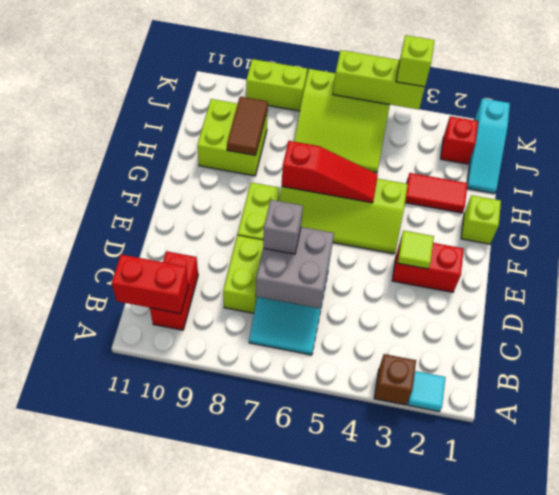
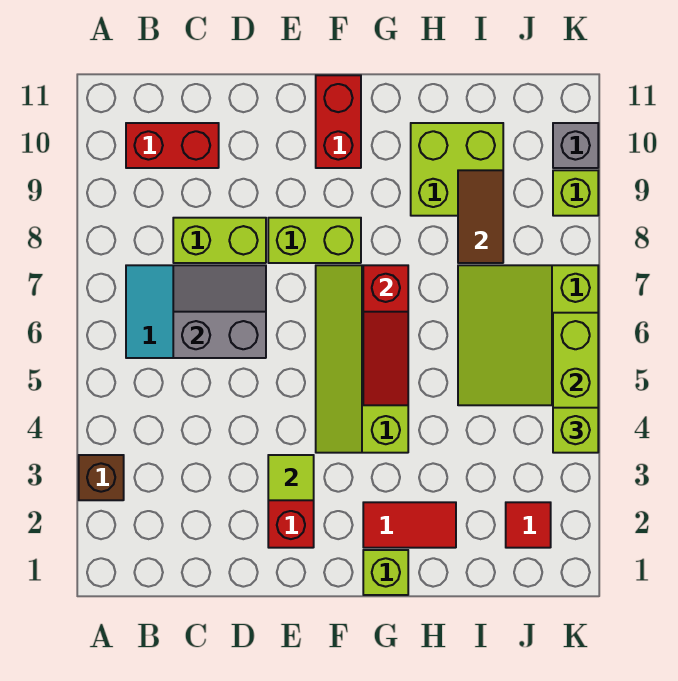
cyan tile A2 level 1 -> none
red brick B10:B11 level 2 -> red brick F10:F11 level 1
grey brick C6:D7 level 2 -> grey slope C6:D7 level 2 top 6
grey brick D7 level 3 -> grey brick K10 level 1
red tile H2:H3 level 1 -> red tile G2:H2 level 1
brown tile H9:I9 level 2 -> brown tile I8:I9 level 2
cyan slope I1:K1 level 1 top K -> none
red brick J2 level 1 -> red tile J2 level 1
lime brick K8:K9 level 1 -> lime brick K9 level 1

